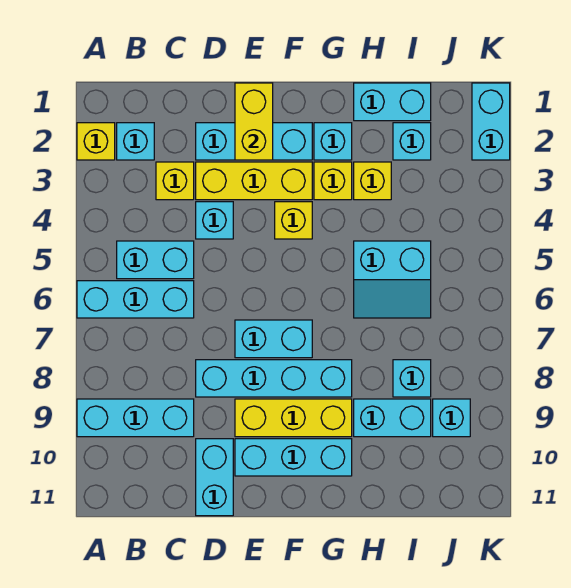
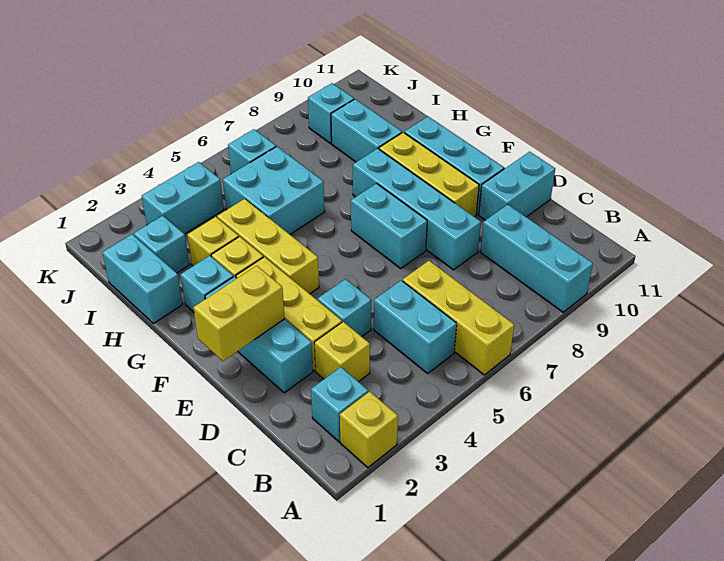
cyan brick A6:C6 level 1 -> yellow brick A6:C6 level 1
yellow brick F4 level 1 -> yellow brick F4:H4 level 1
cyan slope H5:I6 level 1 top 5 -> cyan brick H5:I6 level 1
cyan brick I8 level 1 -> cyan brick J6 level 1
cyan brick K1:K2 level 1 -> cyan brick J3:J4 level 1

